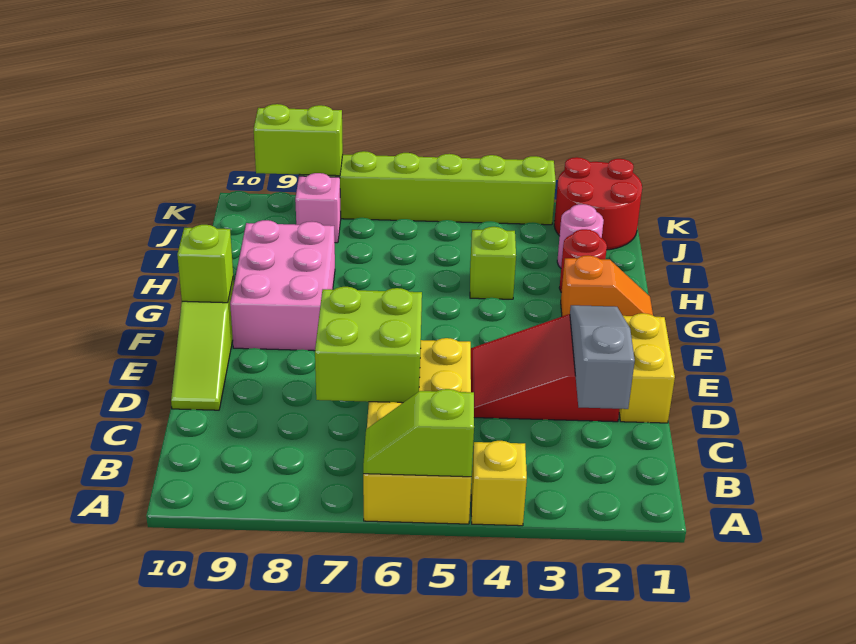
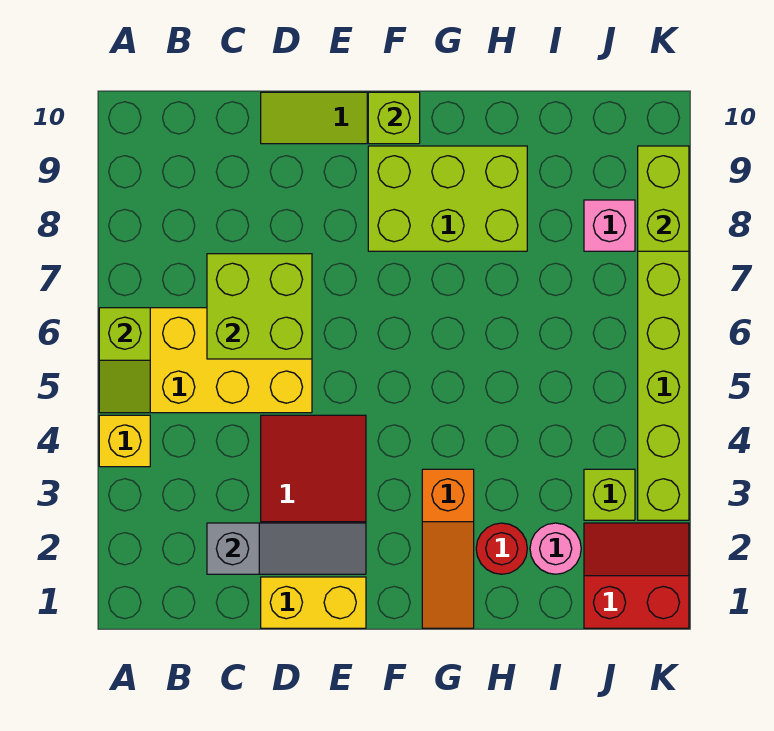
lime slope A5:A6 level 2 top 5 -> lime slope A5:A6 level 2 top 6
pink brick F8:H9 level 1 -> lime brick F8:H9 level 1
orange slope G1:G2 level 1 top 2 -> orange slope G1:G3 level 1 top 3
lime brick H4 level 1 -> lime brick J3 level 1
red round brick J1:K2 level 1 -> red slope J1:K2 level 1 top 1

